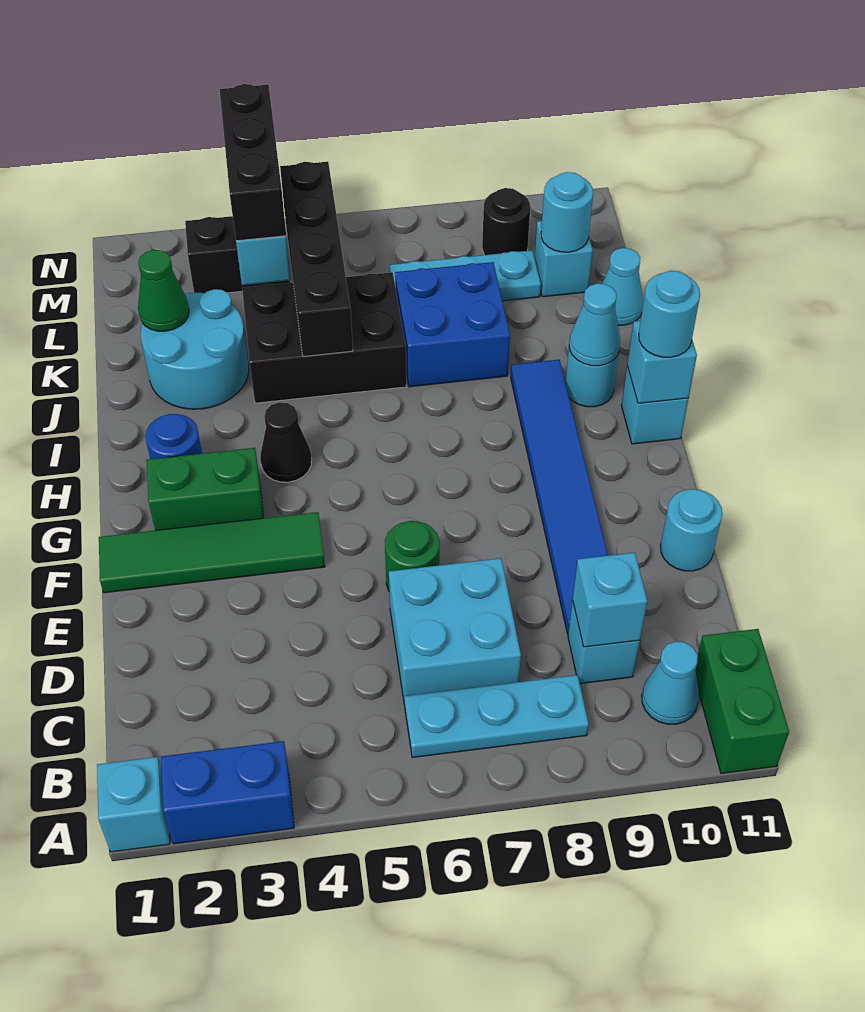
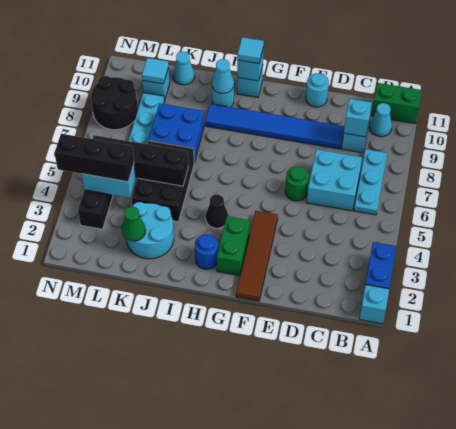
green tile F1:F4 level 1 -> brown tile F1:F4 level 1
cyan round brick H11 level 3 -> cyan tile H11 level 3
cyan round brick L10 level 2 -> cyan tile L10 level 2
black round brick M9 level 1 -> black round brick M8:N9 level 1

